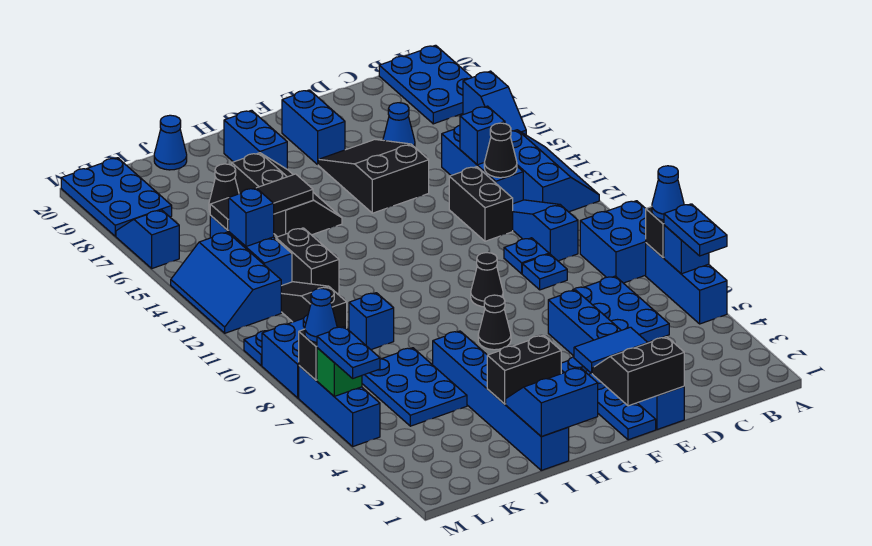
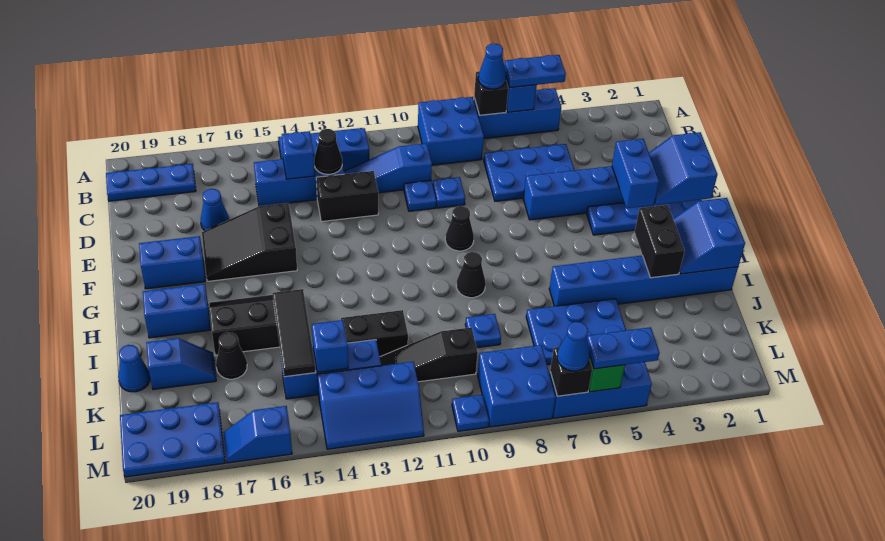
blue slope A16:A17 level 1 top 17 -> blue slope J18:J19 level 1 top 19
blue plate A18:B20 level 1 -> blue plate B18:B20 level 1
black slope E1:F2 level 2 top 1 -> blue slope E1:F2 level 2 top 1
blue tile E3:F3 level 2 -> blue brick E3:F3 level 2
black cone G7 level 1 -> black cone H9 level 1
blue brick J9 level 1 -> blue plate J9 level 1

